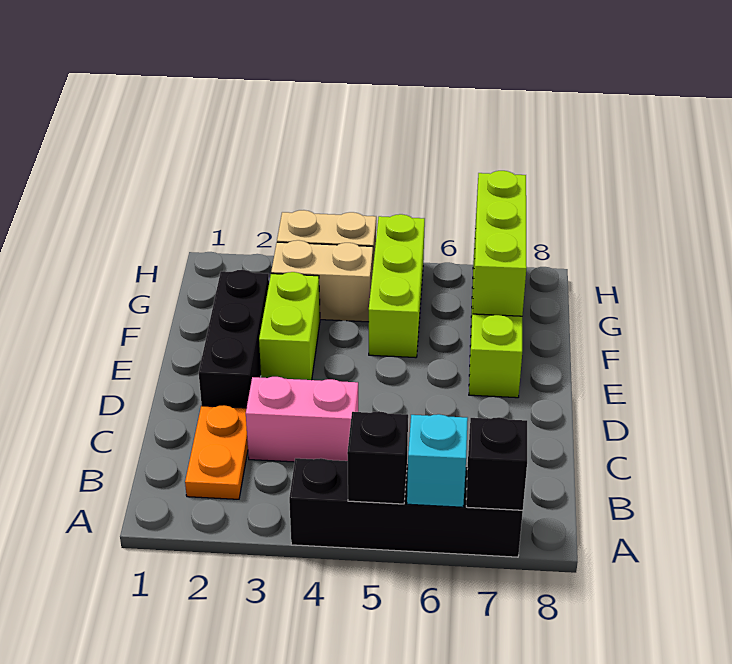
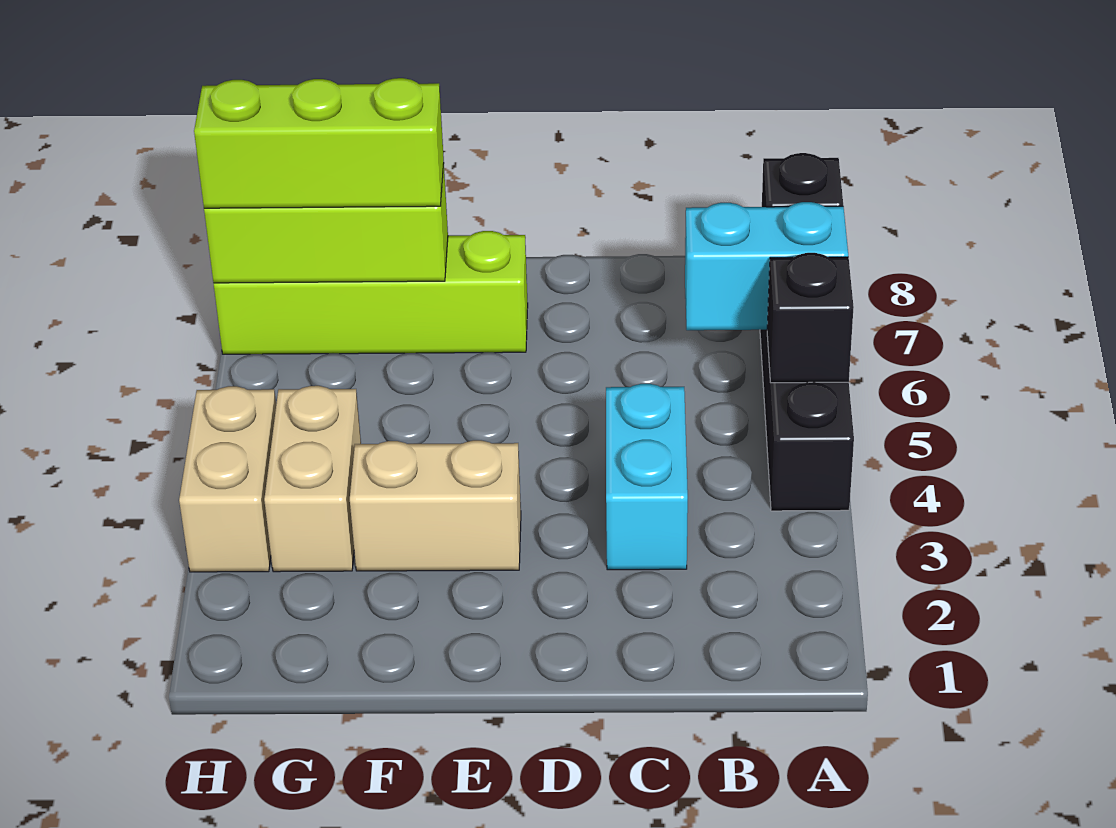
cyan brick A6 level 2 -> cyan brick A6:B6 level 2
orange plate B2:C2 level 1 -> none
pink brick C3:C4 level 1 -> cyan brick C3:C4 level 1
black brick D2:F2 level 1 -> none
lime brick E3:F3 level 1 -> tan brick E3:F3 level 1
lime brick F5:H5 level 1 -> lime brick F7:H7 level 3

